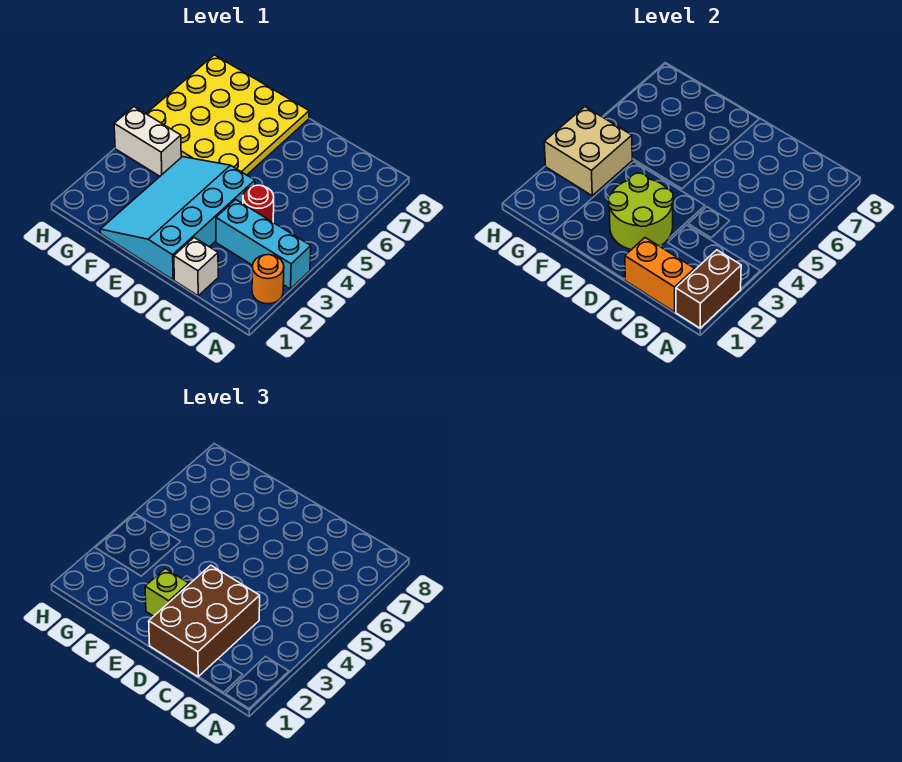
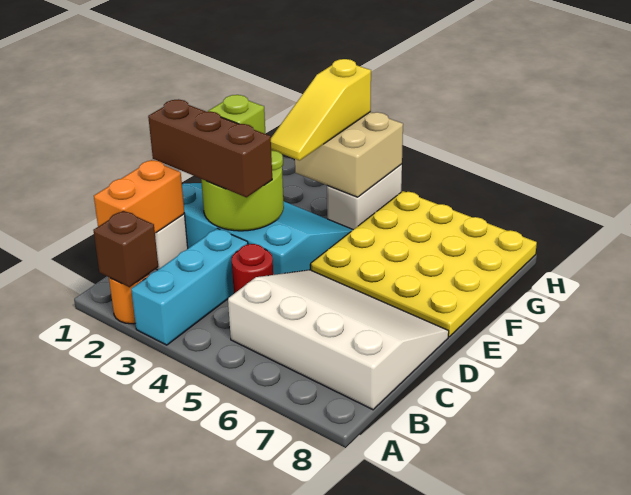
brown brick A1:A2 level 2 -> brown brick A2 level 2
none -> white slope B5:D8 level 1 top B
brown brick C1:D3 level 3 -> brown brick D1:D3 level 3
none -> yellow slope F3:H3 level 3 top H

